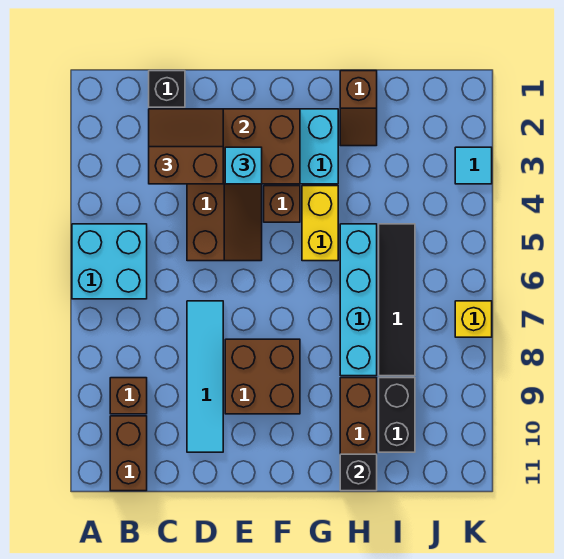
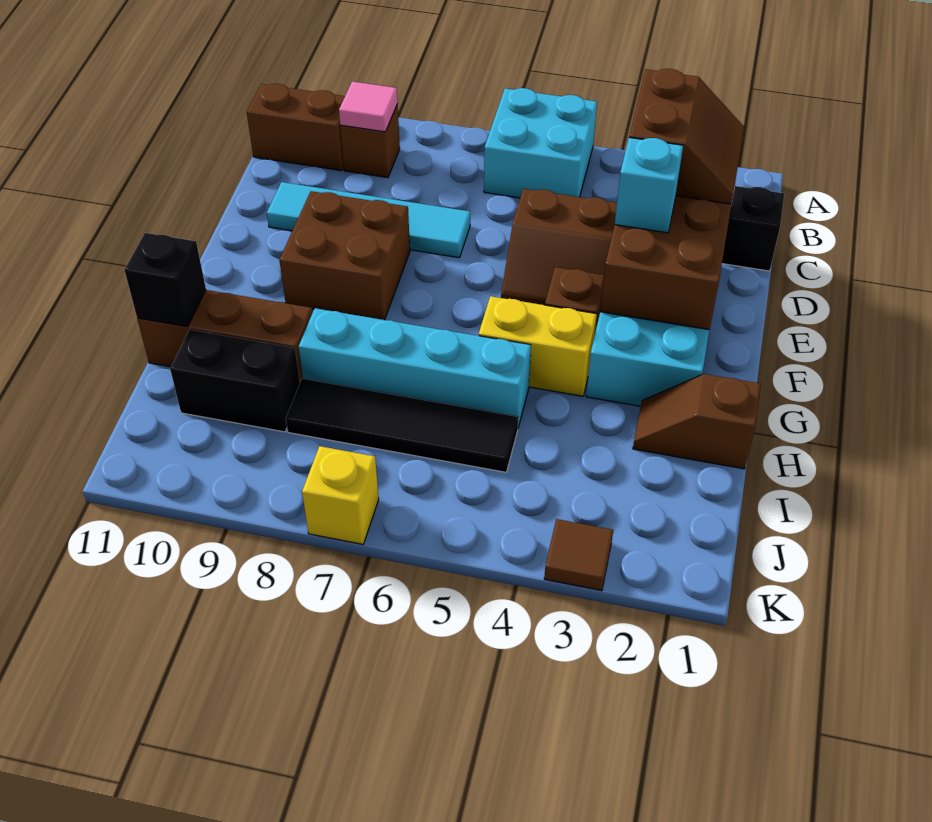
none -> pink tile B9 level 2
cyan tile K3 level 1 -> brown tile K3 level 1

